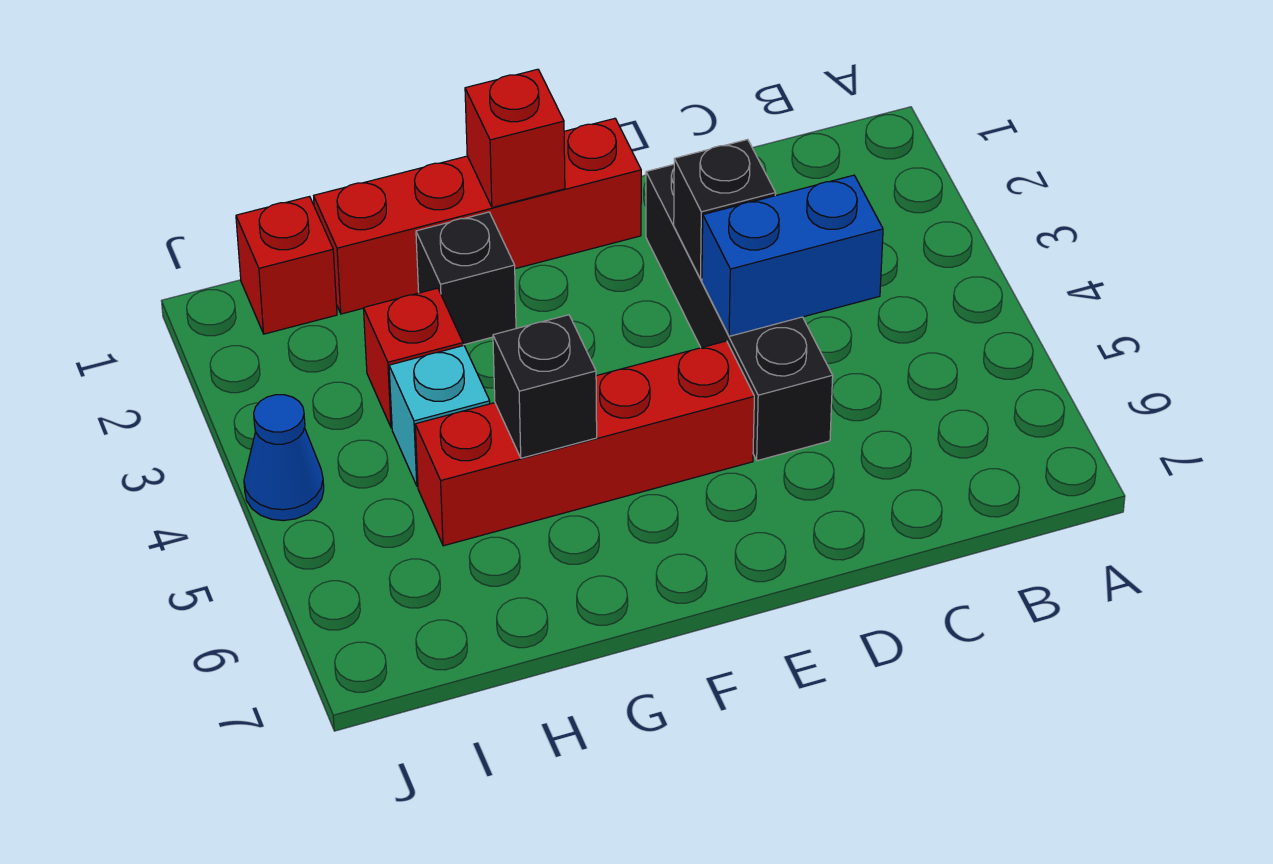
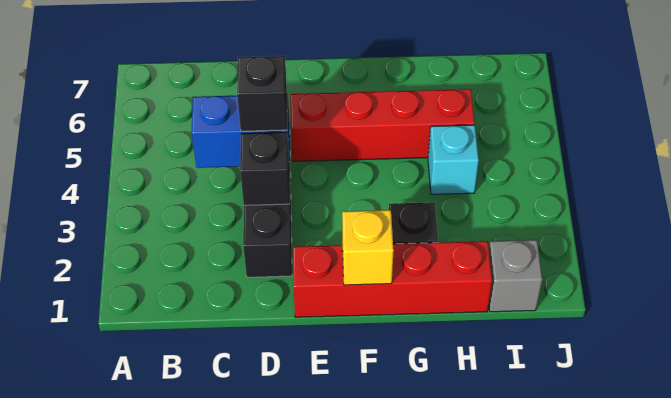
red brick F1 level 2 -> yellow brick F1 level 2
black brick G5 level 2 -> black brick D4 level 3
red brick H3 level 1 -> none
red brick I1 level 1 -> grey brick I1 level 1
blue cone J4 level 1 -> none

